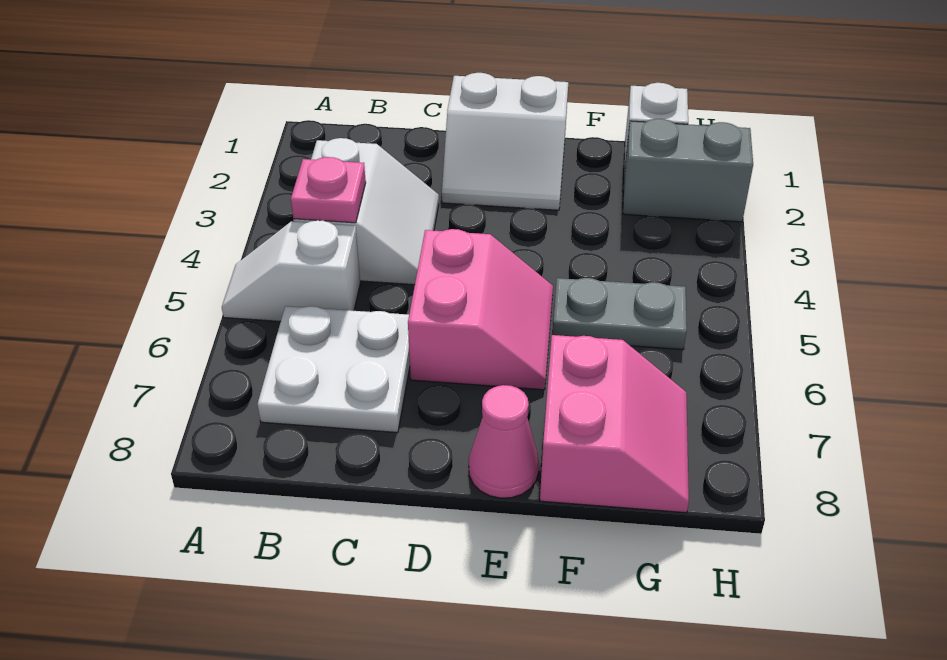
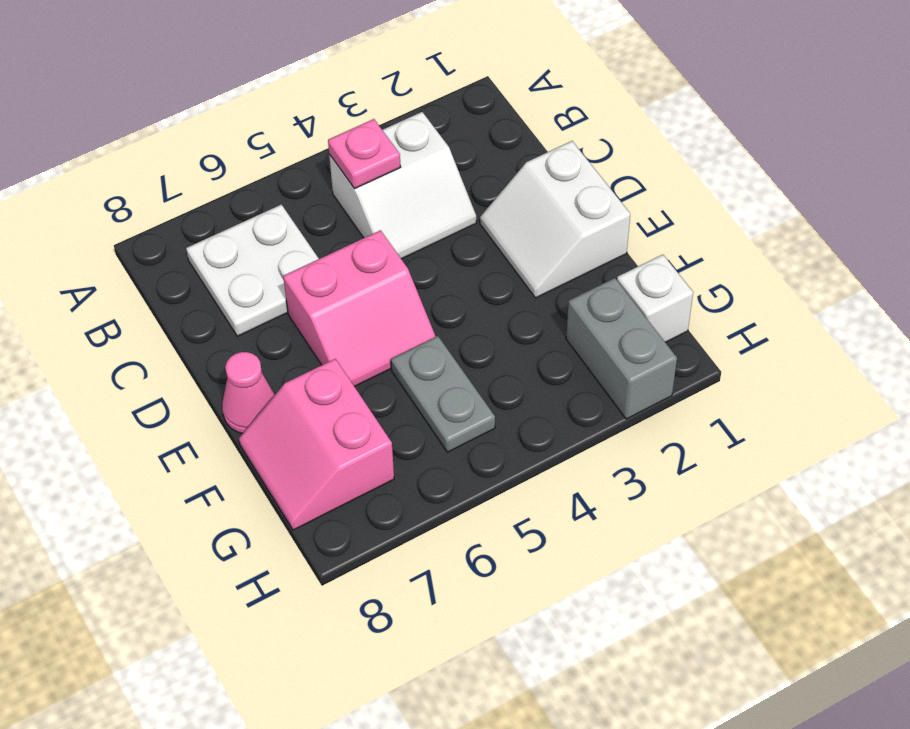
white slope A5:B5 level 1 top B -> none
pink slope F7:G8 level 1 top F -> pink slope F7:G8 level 1 top 7

